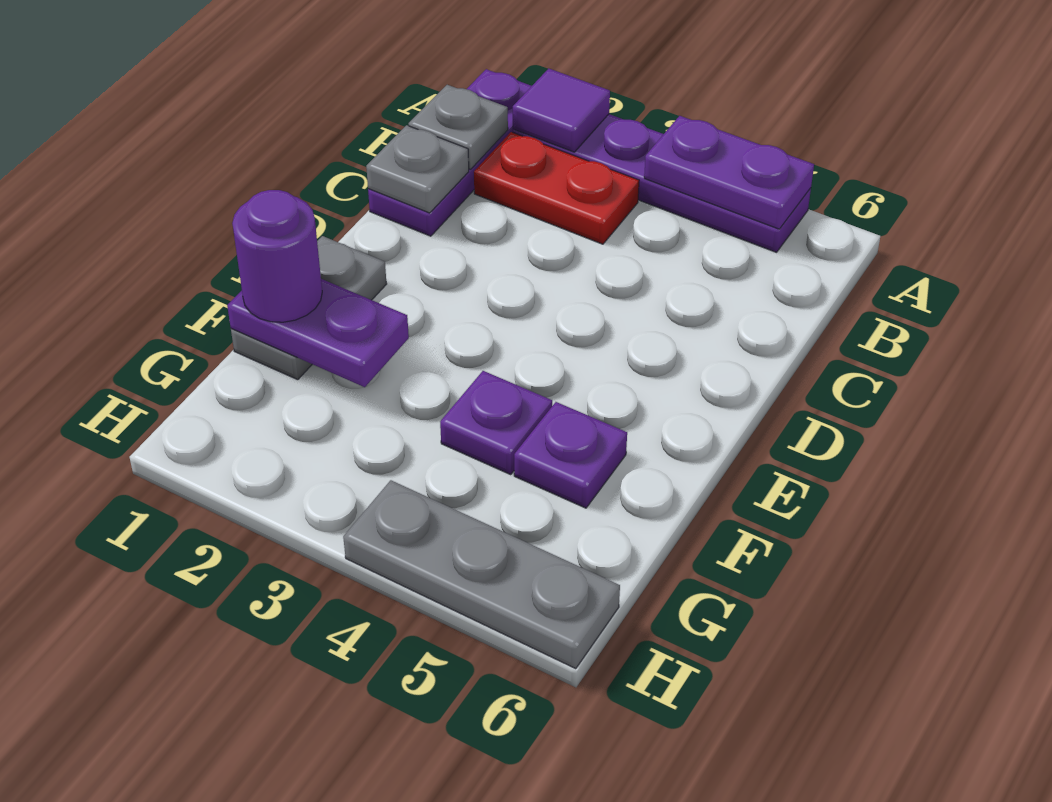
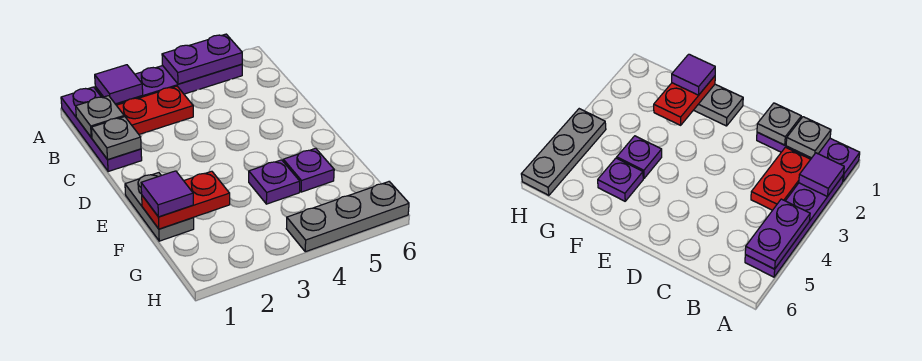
purple plate F1:F2 level 2 -> red plate F1:F2 level 2
purple round brick F1 level 3 -> purple tile F1 level 3

